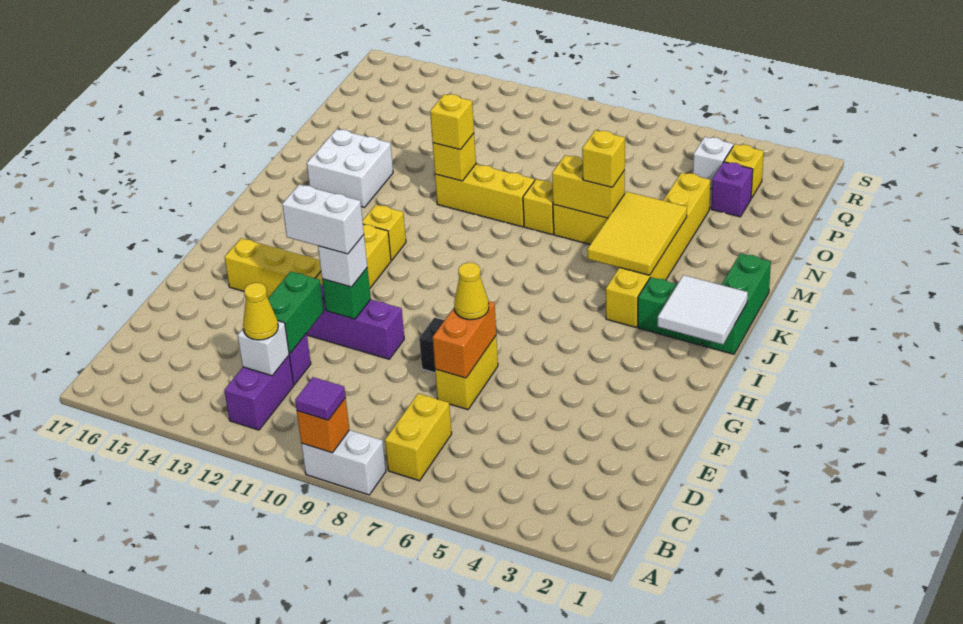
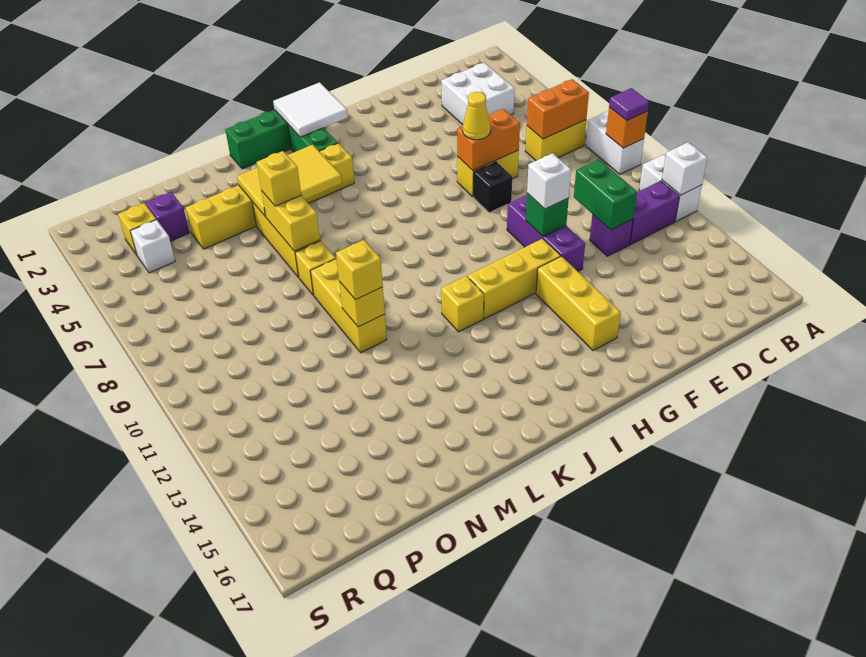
none -> orange brick B7:C7 level 2
white brick C12 level 2 -> white brick A12 level 2
yellow cone C12 level 3 -> none
green brick D12:E12 level 2 -> green brick D11:D12 level 2
white brick F11:F12 level 4 -> white brick A11:A12 level 1
white brick L14:M15 level 1 -> white brick C3:D4 level 1

